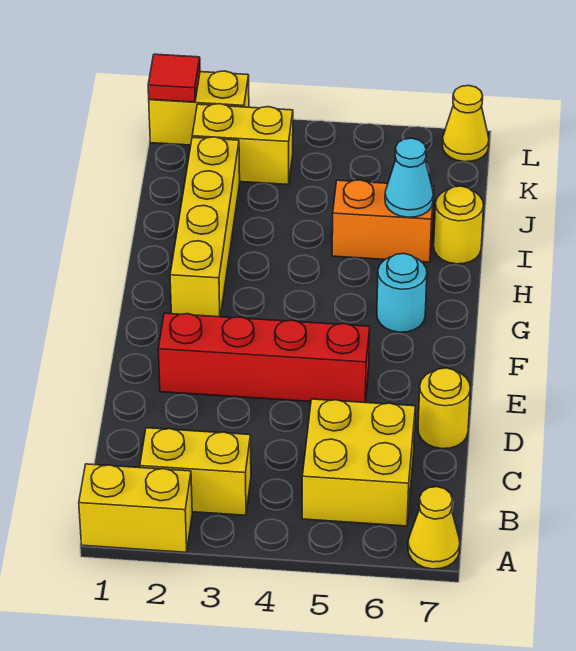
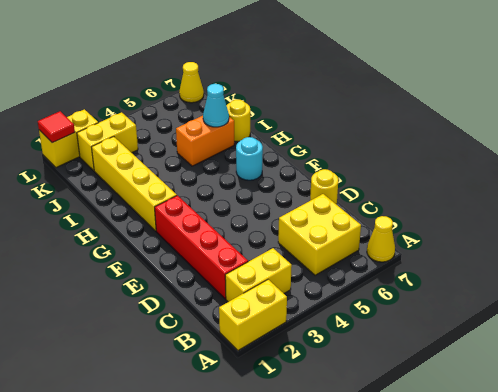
red brick E2:E5 level 1 -> red brick C2:F2 level 1

